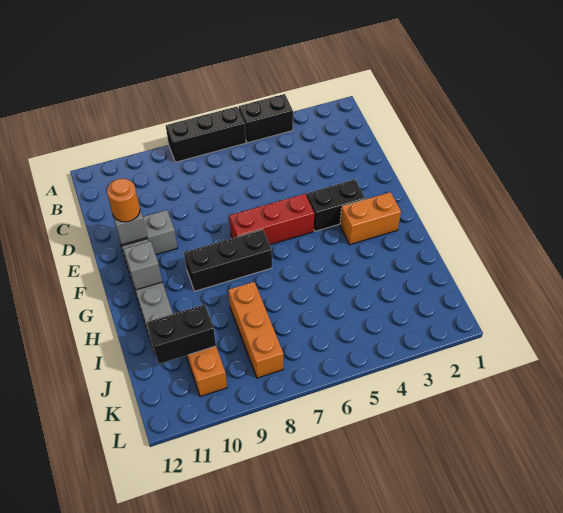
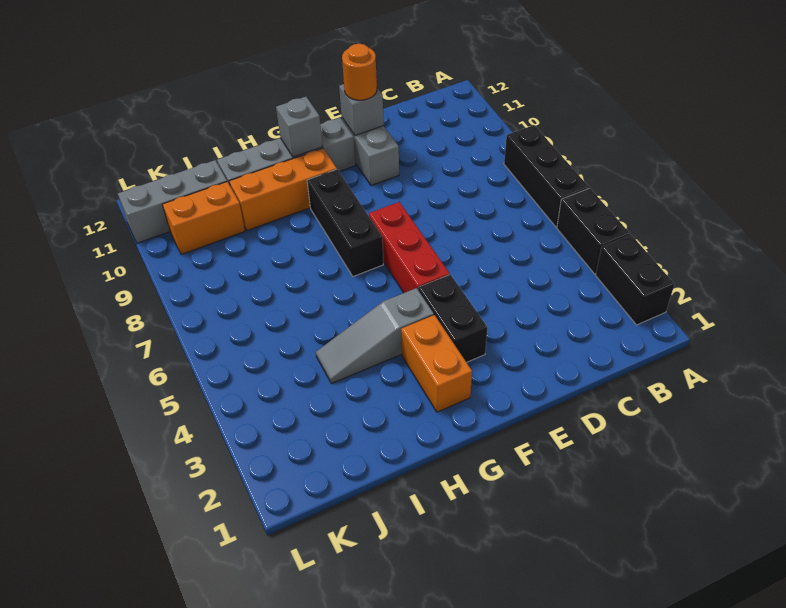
none -> grey slope G4:I4 level 1 top G
orange brick I8:K8 level 1 -> orange brick G10:I10 level 1
black brick J10:J11 level 2 -> black brick A2:A3 level 1
none -> grey brick J11:L11 level 1

